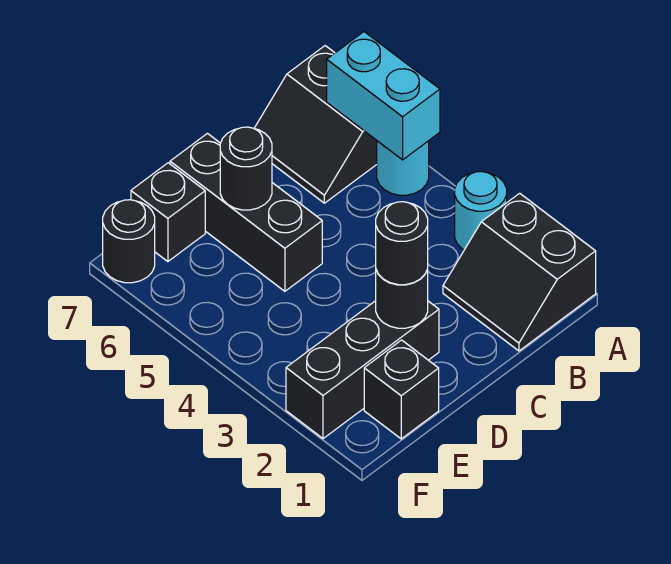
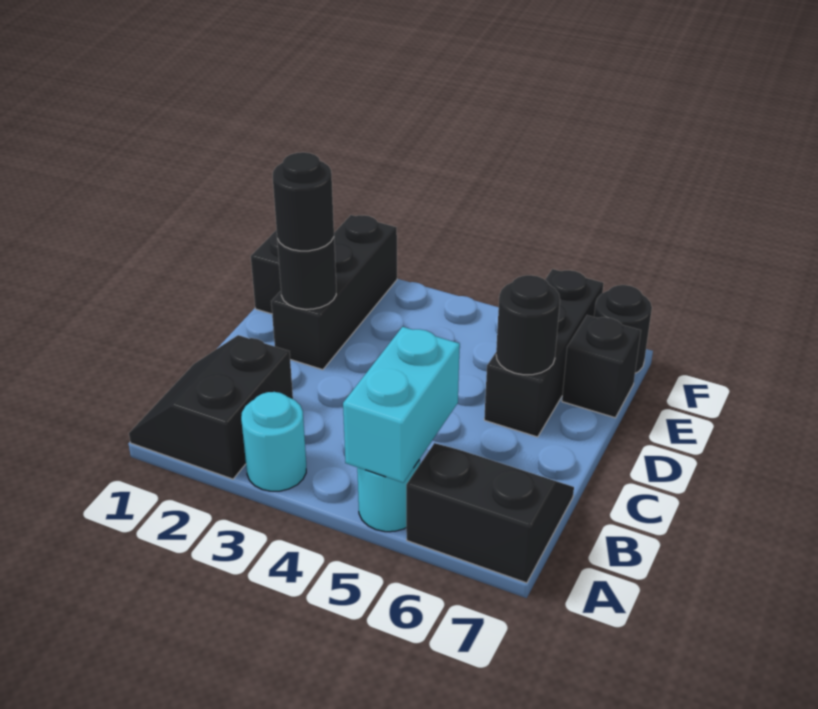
black slope A1:B2 level 1 top A -> black slope A1:B2 level 1 top 2
cyan brick A5:A6 level 2 -> cyan brick A5:B5 level 2
black brick D5:D7 level 1 -> black brick D6:F6 level 1

